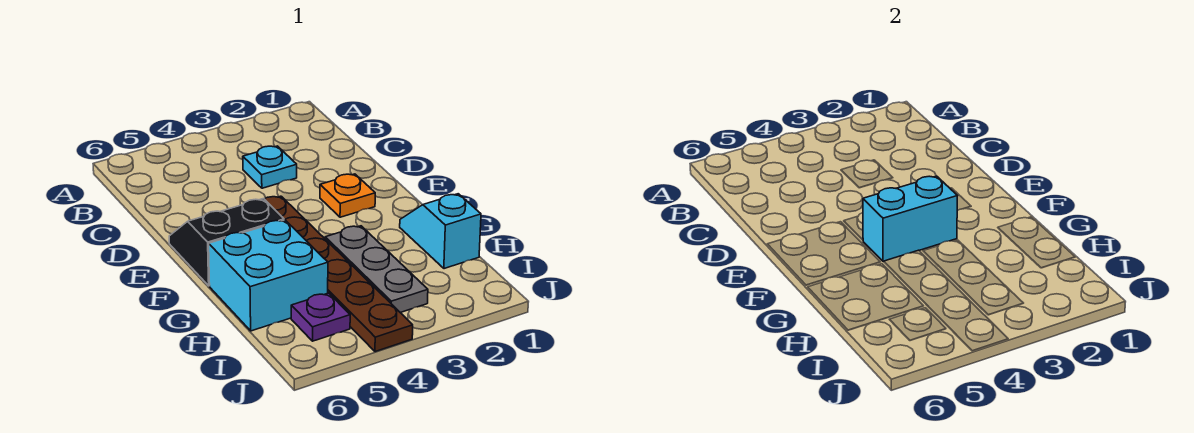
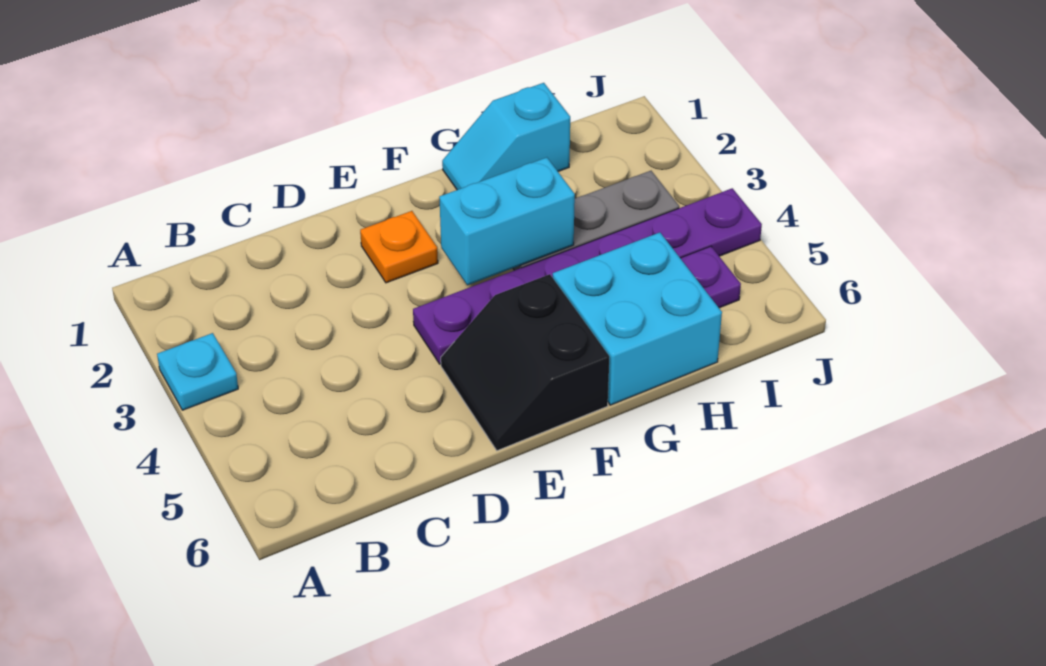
cyan plate C3 level 1 -> cyan plate A3 level 1
brown plate E4:J4 level 1 -> purple plate E4:J4 level 1
cyan brick F3:F4 level 2 -> cyan brick F3:G3 level 2

